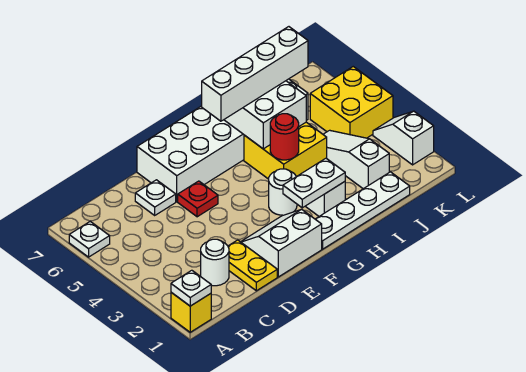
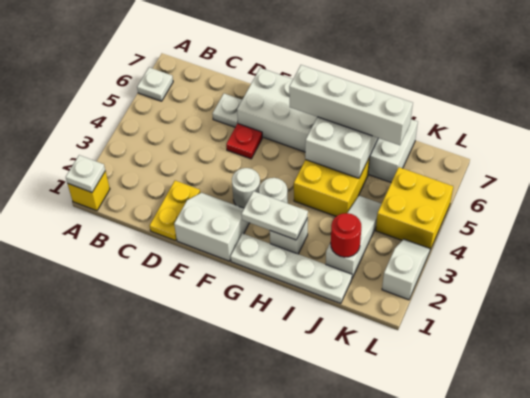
white round brick C2 level 1 -> white round brick F3 level 1
red round brick H4 level 2 -> red round brick J2 level 2

